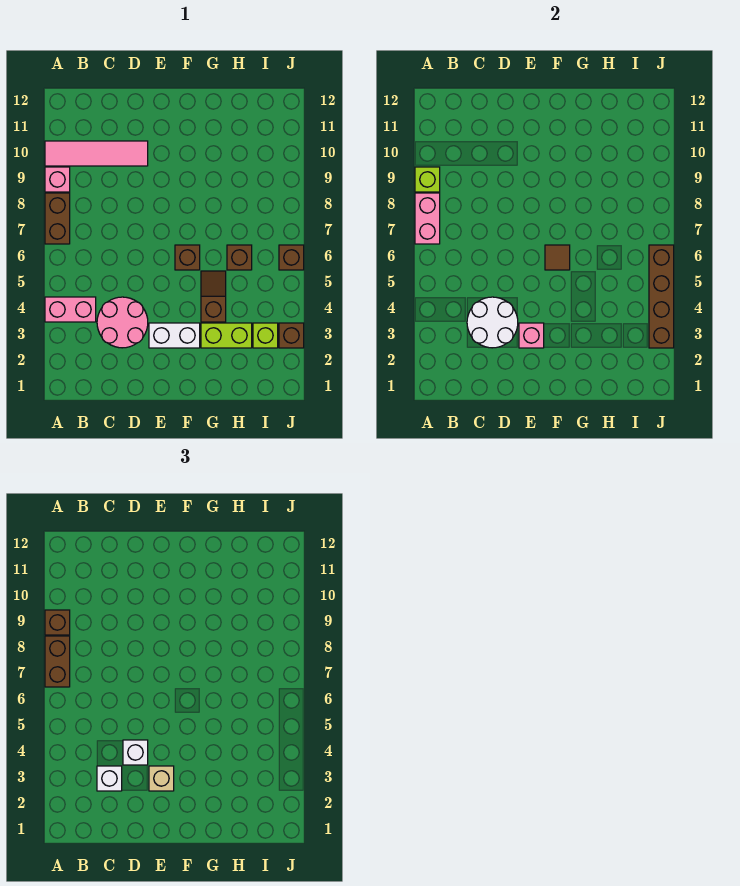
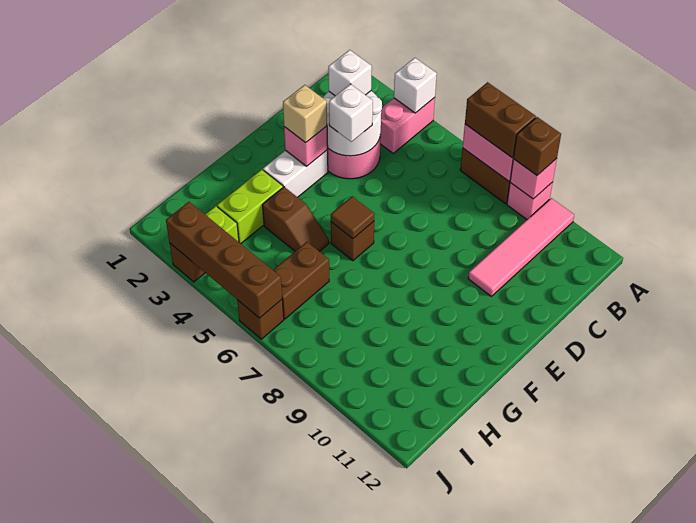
none -> white brick A4 level 2
lime brick A9 level 2 -> pink brick A9 level 2
brown brick H6 level 1 -> brown brick H6:I6 level 1

